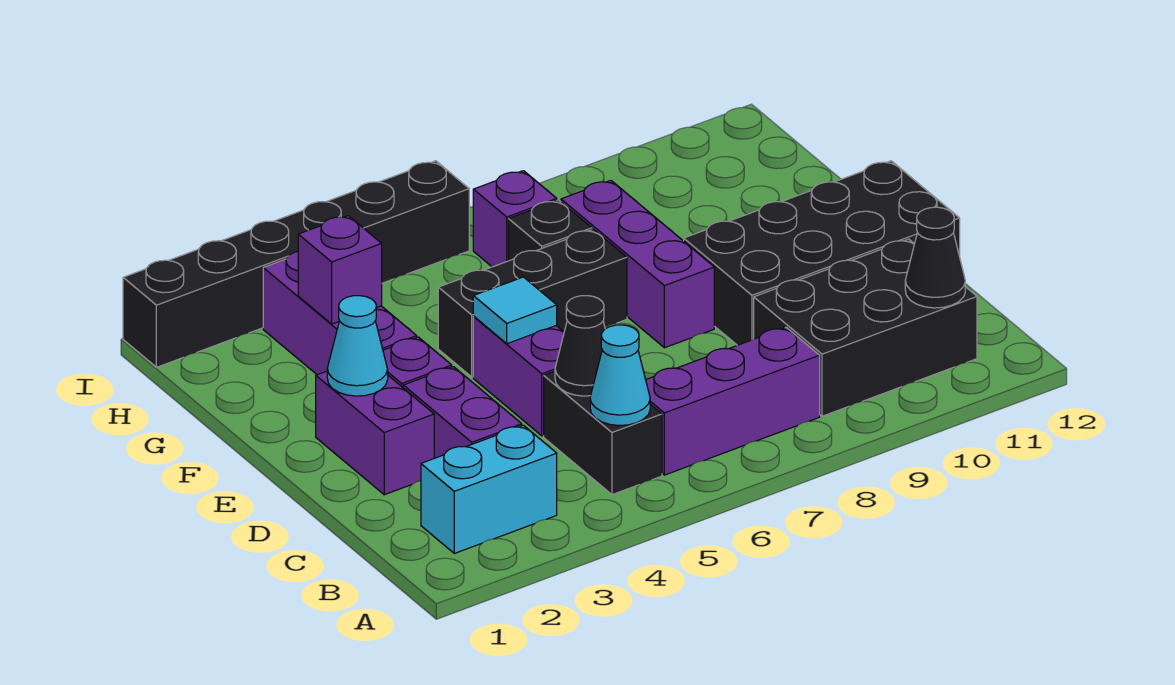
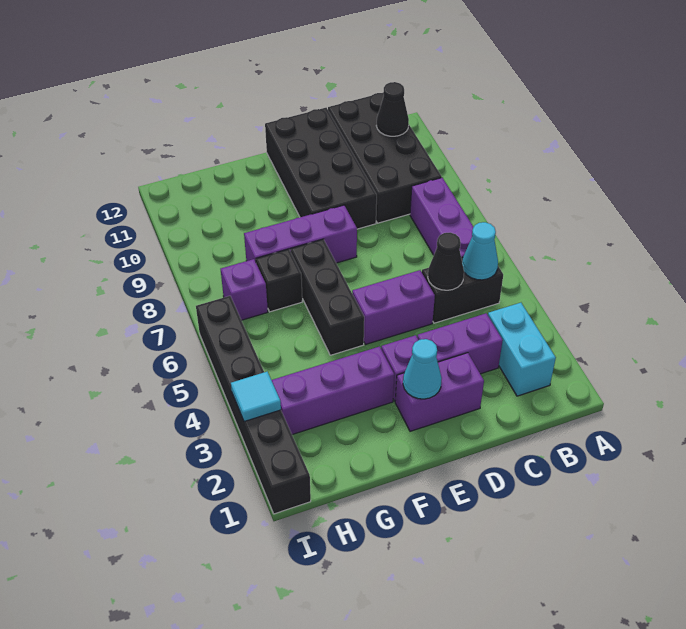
black brick B9:C11 level 1 -> black brick B9:C12 level 1
cyan tile E5 level 2 -> cyan tile I3 level 2
purple brick G3 level 2 -> none

